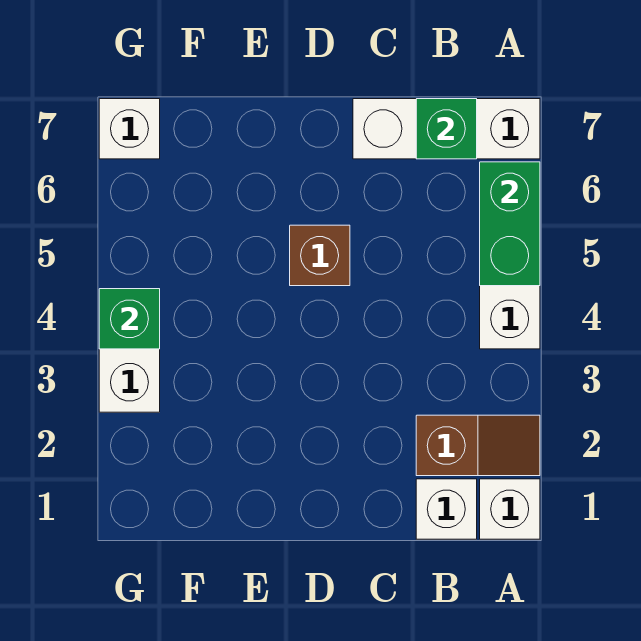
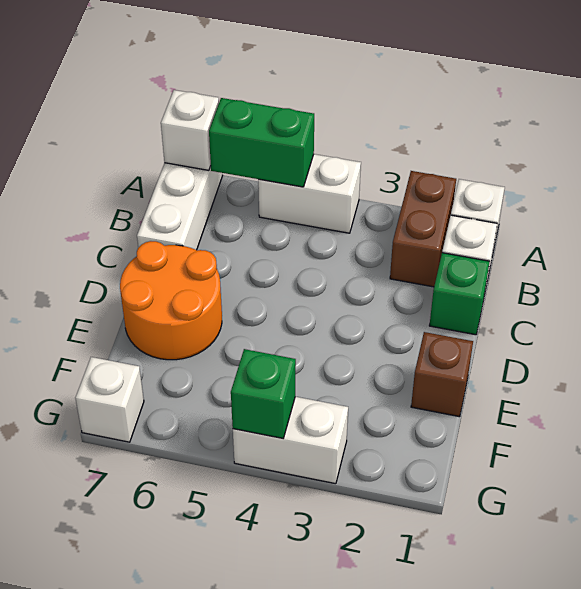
brown slope A2:B2 level 1 top B -> brown brick A2:B2 level 1
none -> white brick A7 level 2
green brick B7 level 2 -> green brick C1 level 1
brown brick D5 level 1 -> brown brick E1 level 1
none -> orange round brick D6:E7 level 1

